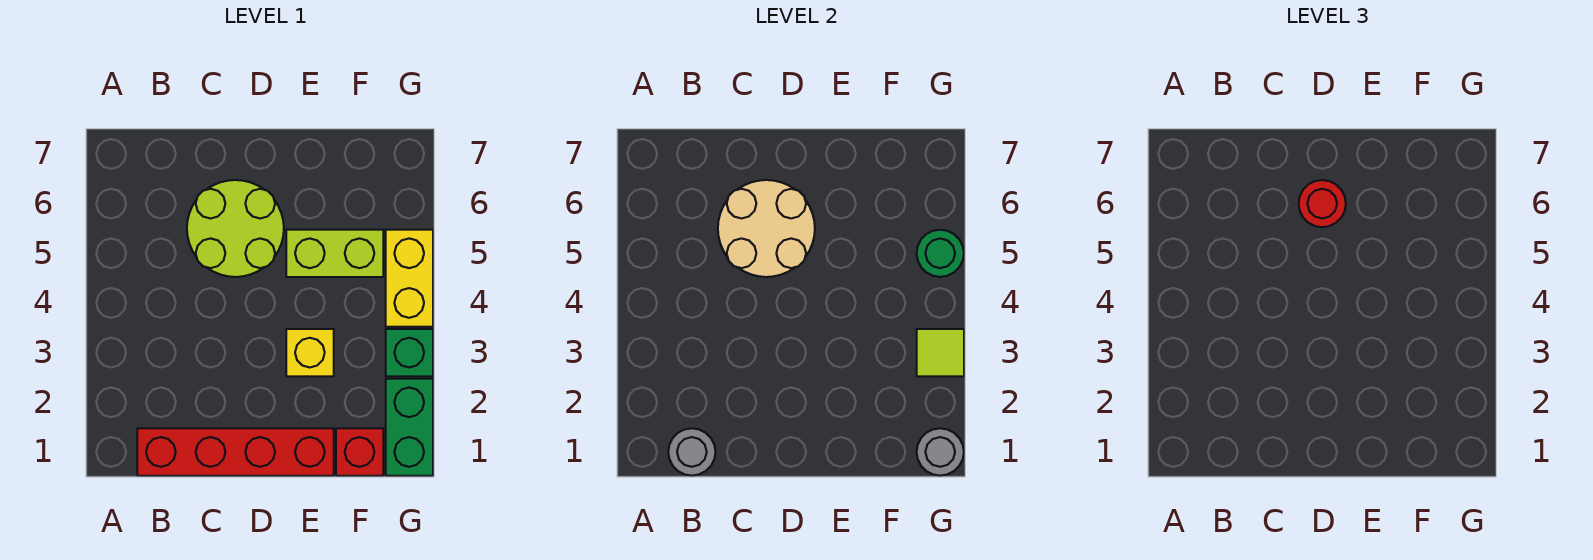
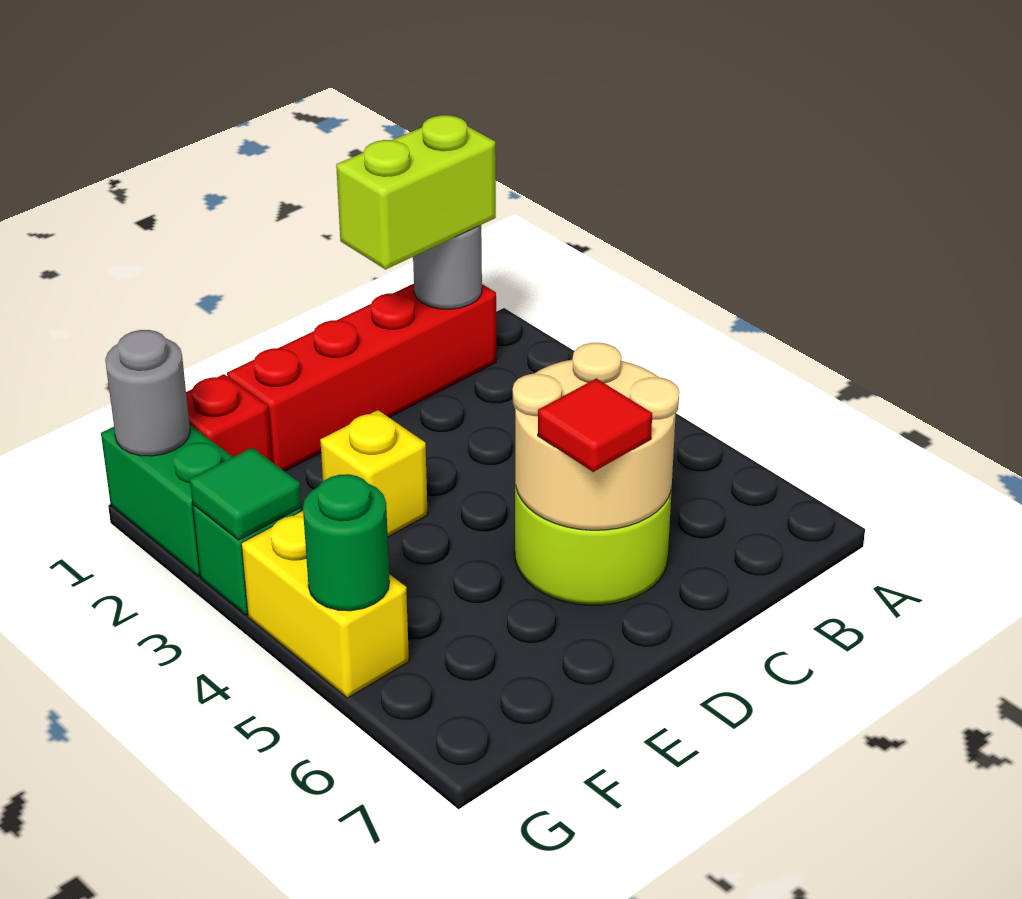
red round brick D6 level 3 -> red tile D6 level 3
lime brick E5:F5 level 1 -> lime brick B1:C1 level 3
lime tile G3 level 2 -> green tile G3 level 2

